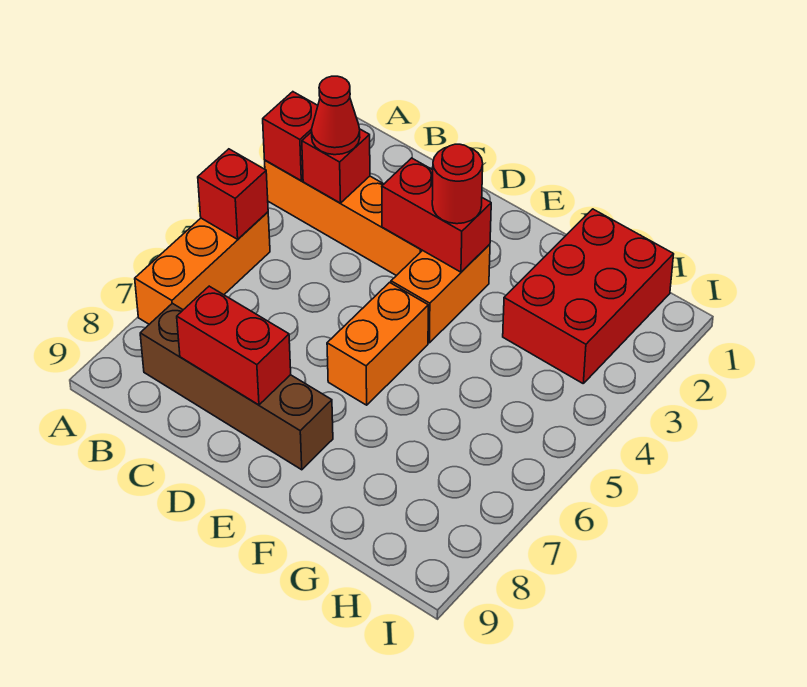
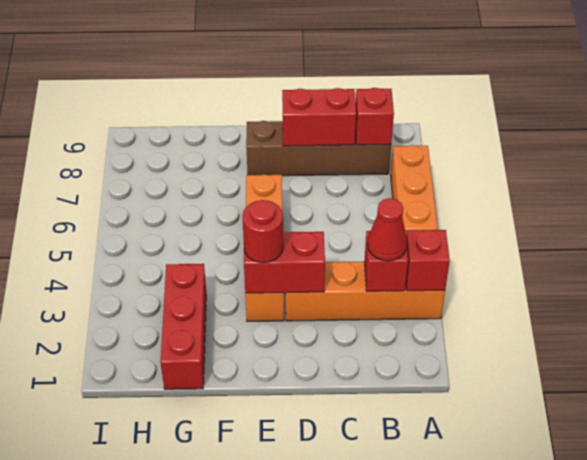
red brick A5 level 2 -> red brick B8 level 2
red brick G1:H3 level 1 -> red brick G1:G3 level 1

